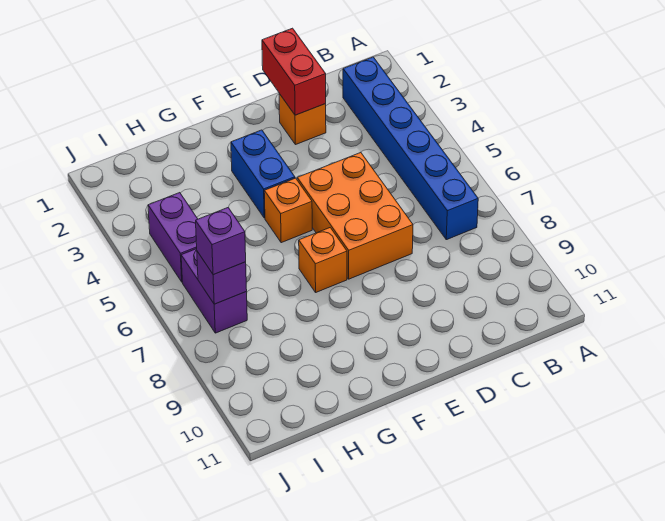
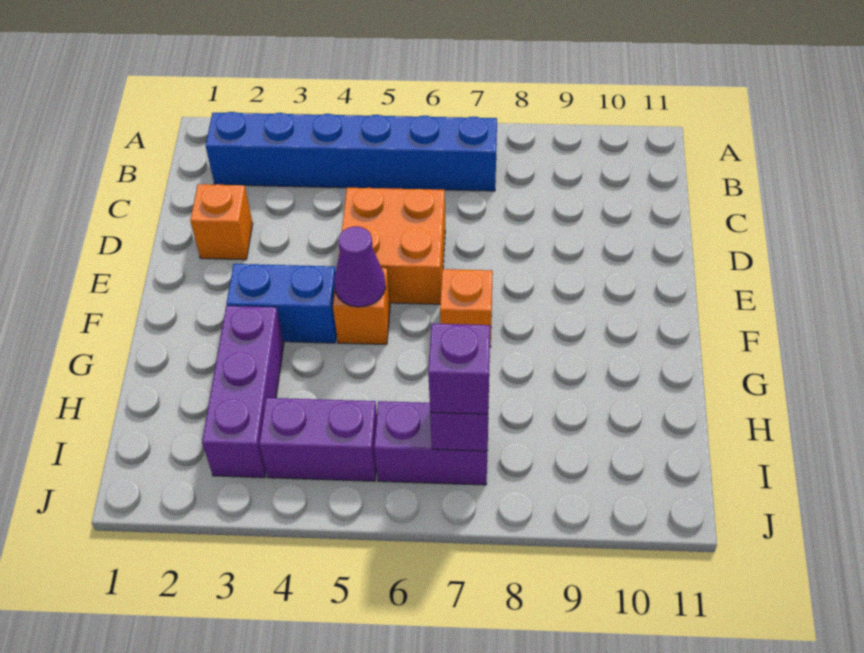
red brick D1:D2 level 2 -> none
orange brick D5:E7 level 1 -> orange brick D5:E6 level 1
none -> purple cone F5 level 2
none -> purple brick G3:I3 level 1

